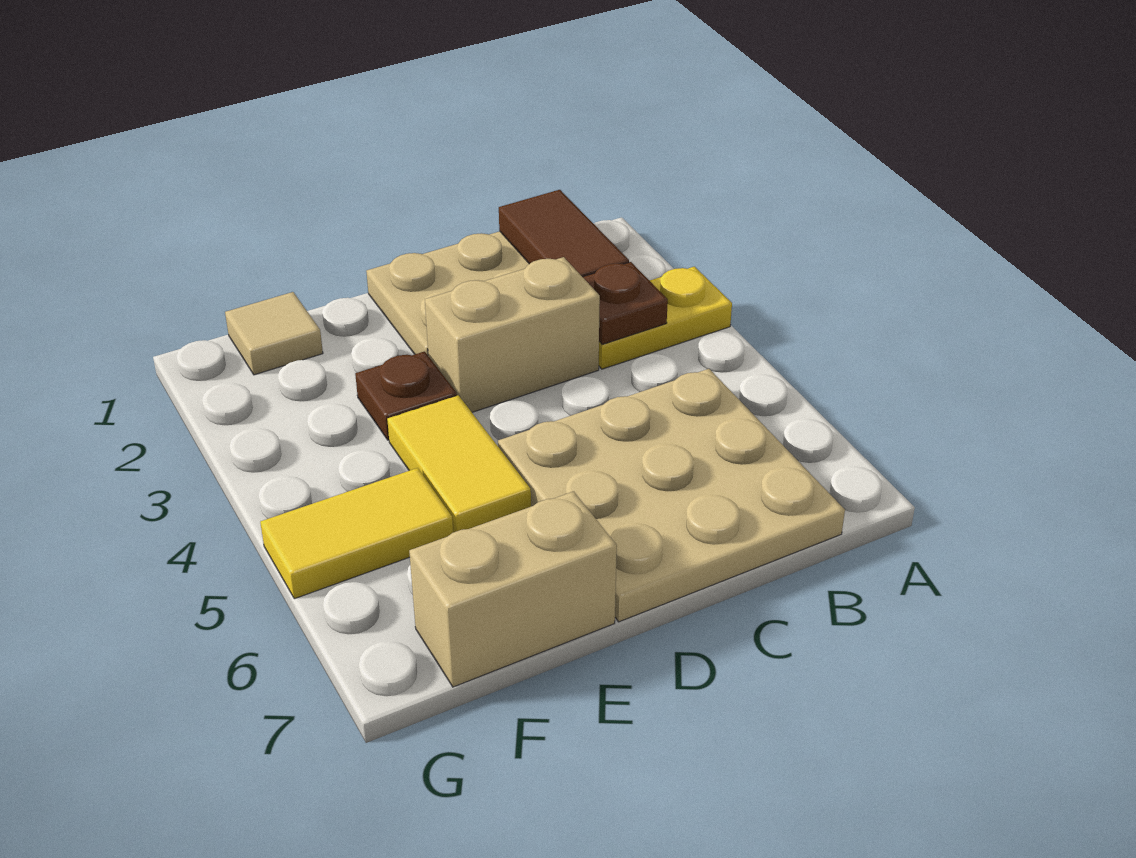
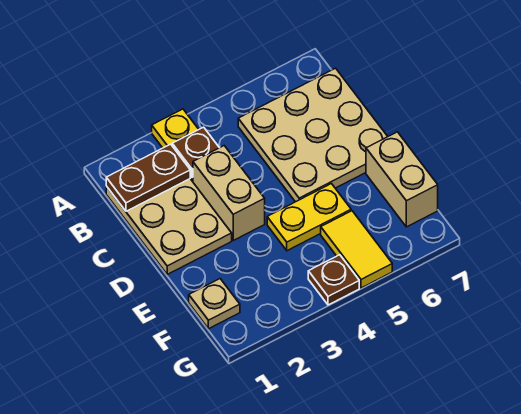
brown tile B1:B2 level 2 -> brown plate B1:B2 level 2
brown plate E3 level 1 -> brown plate G4 level 1
yellow tile E4:E5 level 1 -> yellow plate E4:E5 level 1
tan tile F1 level 1 -> tan plate F1 level 1

